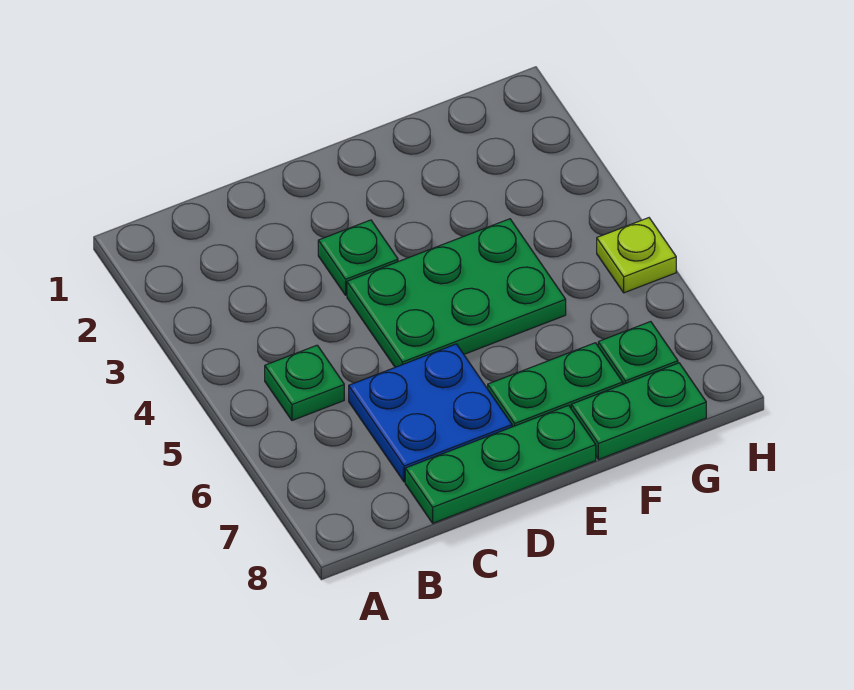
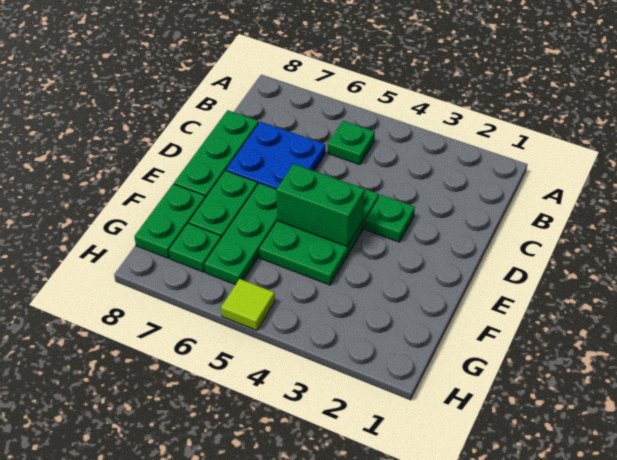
none -> green brick E4:E5 level 2
none -> green plate E6:G6 level 1
lime plate H5 level 1 -> lime tile H5 level 1

